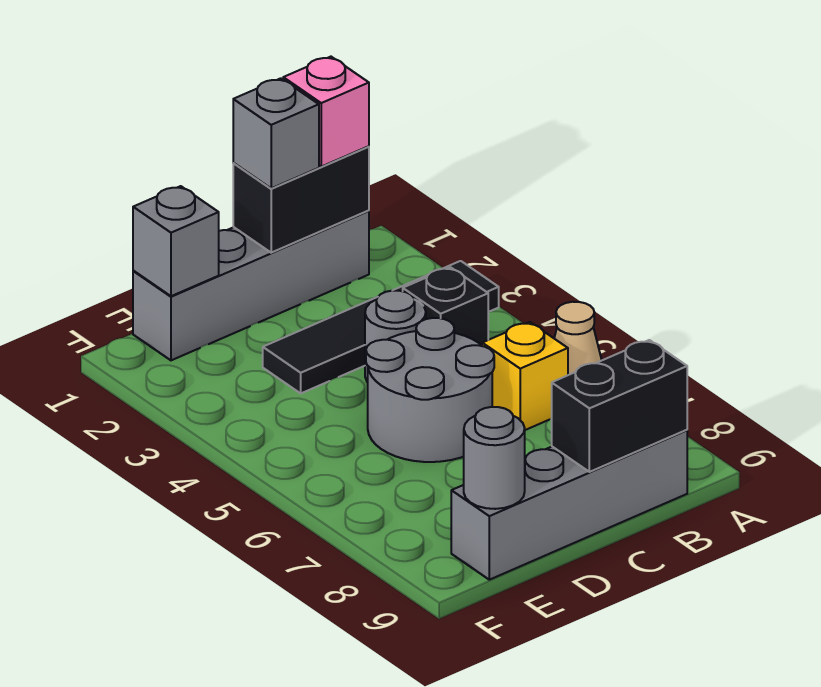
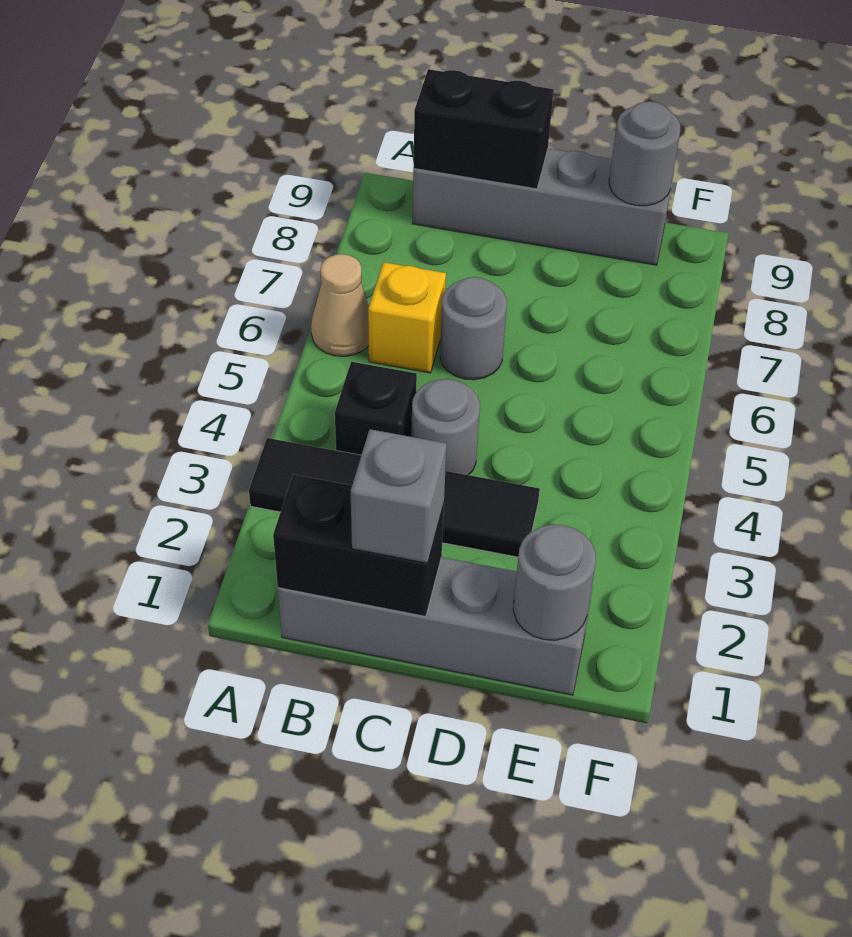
pink brick B1 level 3 -> none
grey round brick C5:D6 level 1 -> grey round brick C6 level 1
grey brick E1 level 2 -> grey round brick E1 level 2

